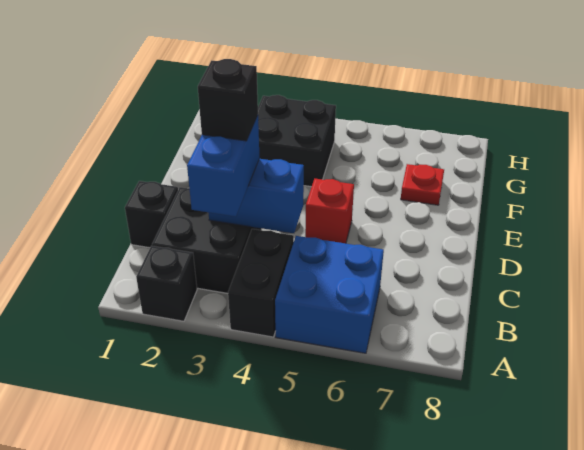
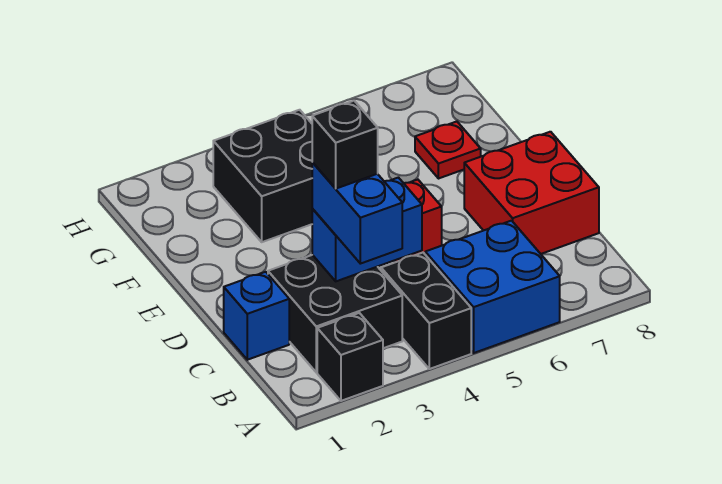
black brick C1 level 1 -> blue brick C1 level 1
none -> red brick C7:D8 level 1

